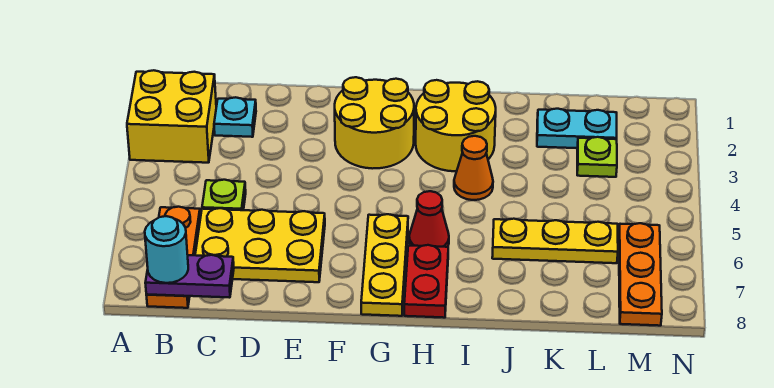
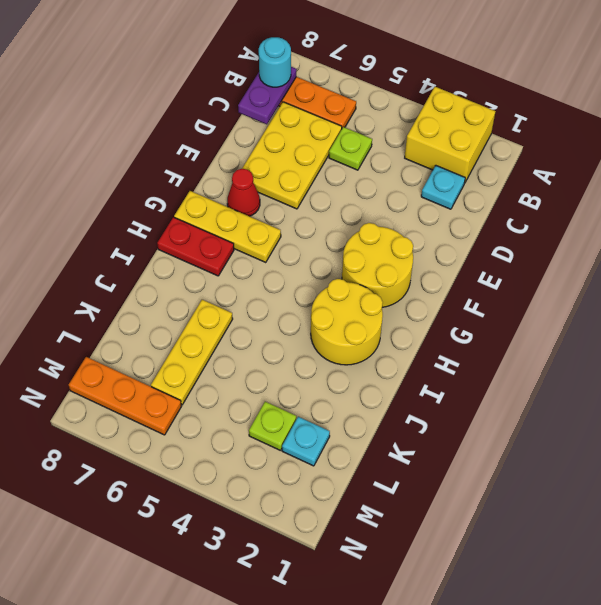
red cone H6 level 1 -> red cone F7 level 1
orange cone I4 level 1 -> none
cyan plate K2:L2 level 1 -> cyan plate L2 level 1

